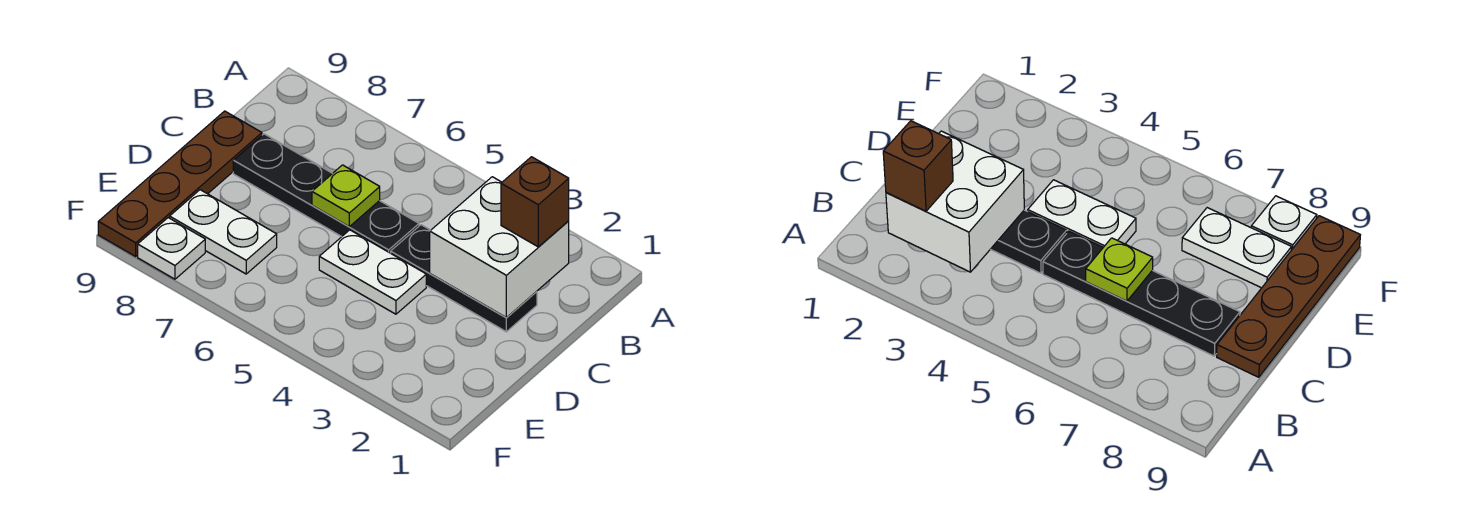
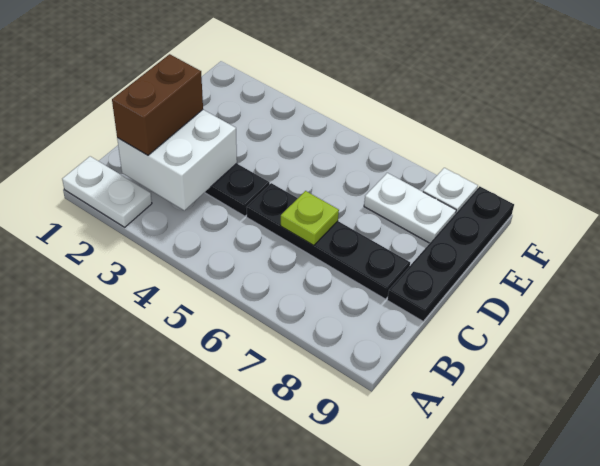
brown brick B2 level 3 -> brown brick B2:C2 level 3
brown plate C9:F9 level 1 -> black plate C9:F9 level 1
white plate D4:D5 level 1 -> white plate A1:A2 level 1

